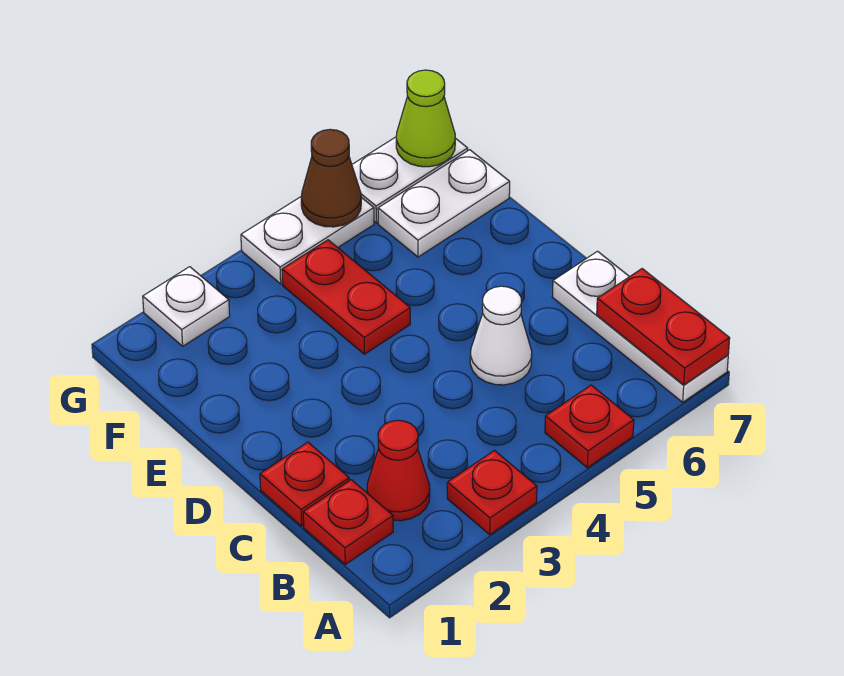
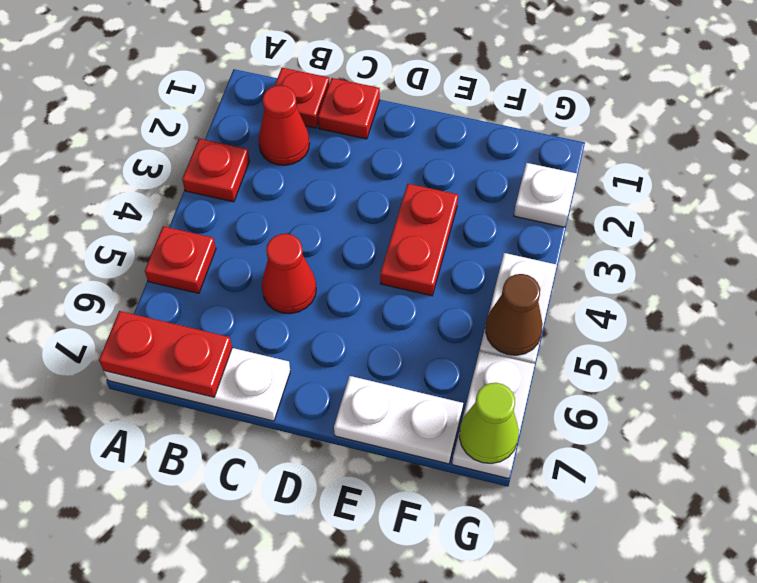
white cone C5 level 1 -> red cone C5 level 1
red plate E4:F4 level 1 -> red plate E3:E4 level 1
white plate F6:F7 level 1 -> white plate E7:F7 level 1

